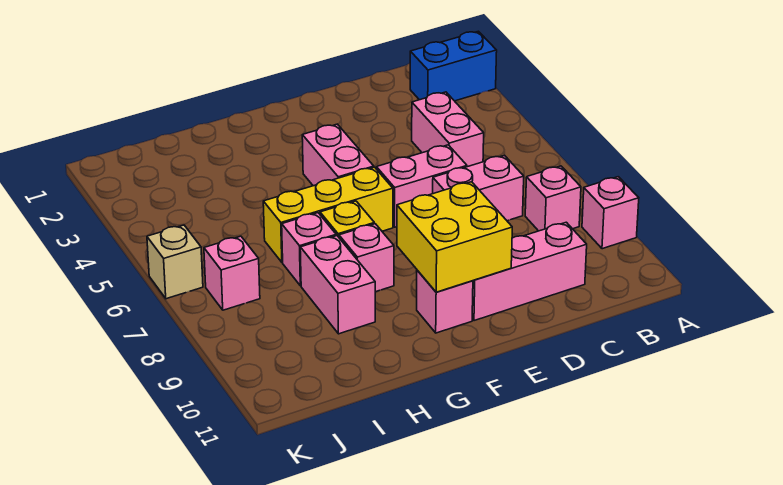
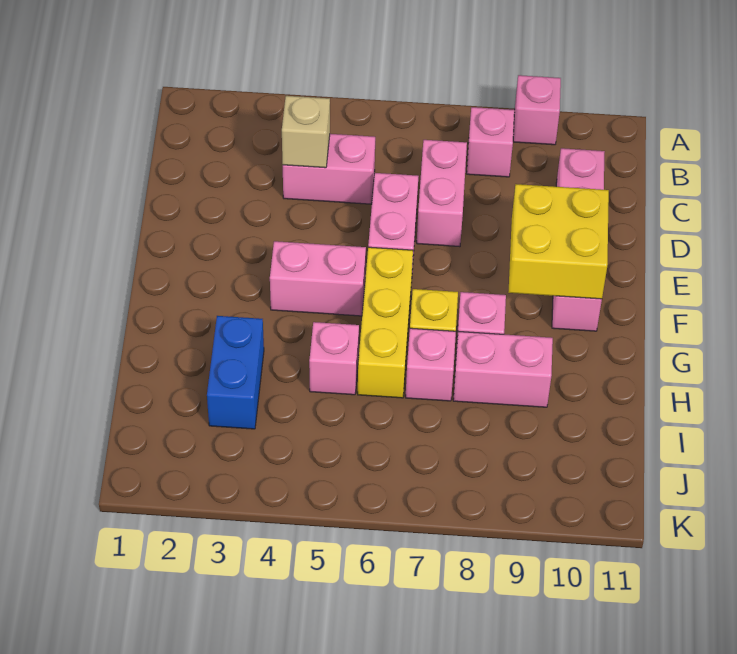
blue brick A2:B2 level 1 -> blue brick H3:I3 level 1
pink brick J7 level 1 -> pink brick H5 level 1
tan brick K6 level 1 -> tan brick C4 level 2

